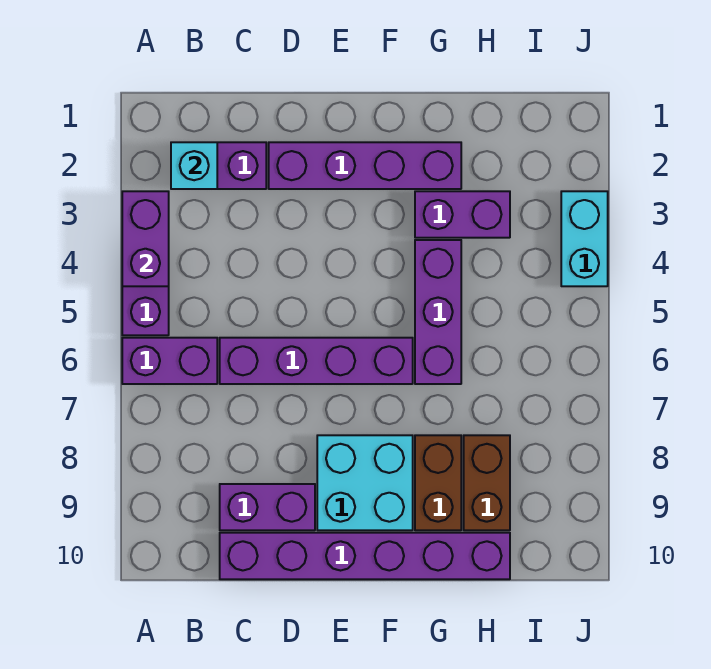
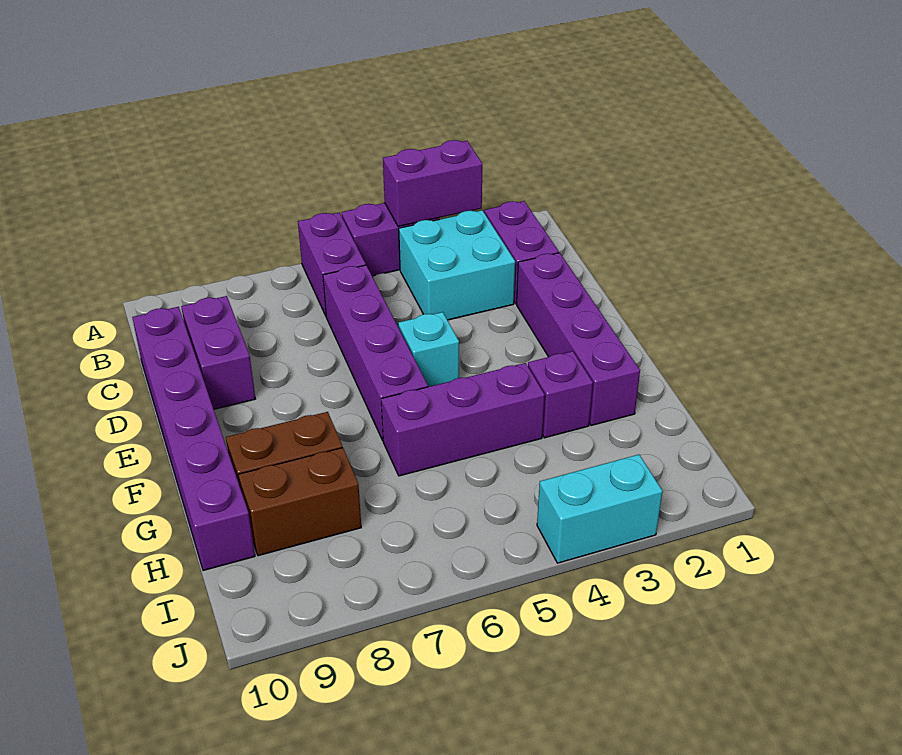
cyan brick B2 level 2 -> cyan brick E5 level 1
cyan brick E8:F9 level 1 -> cyan brick B3:C4 level 1
purple brick G3:H3 level 1 -> purple brick G3 level 1

